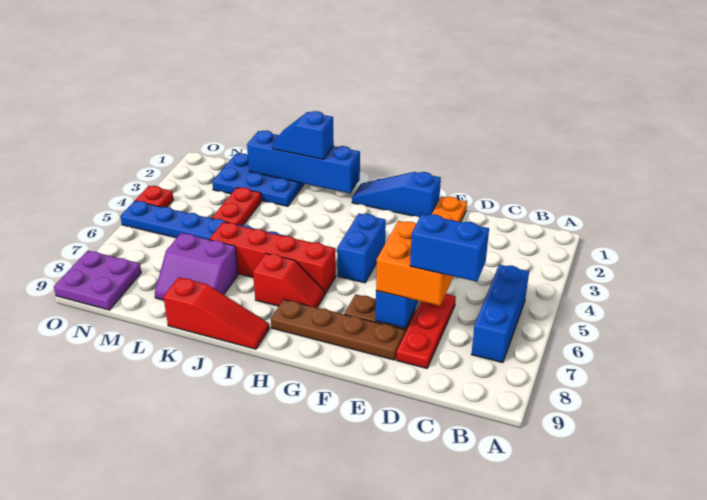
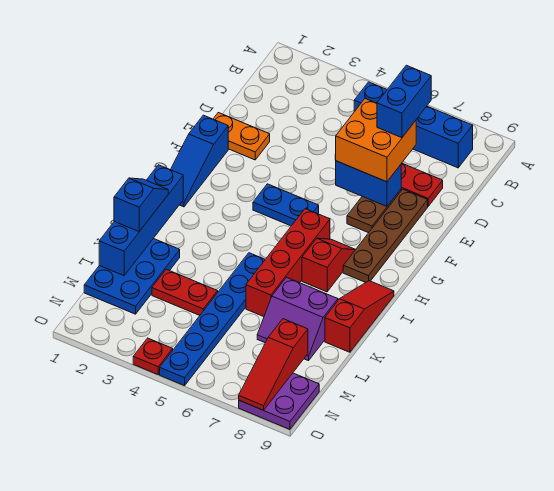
blue brick B5:B7 level 1 -> blue brick B5:B8 level 1
blue brick G4:G5 level 1 -> blue plate G4:G5 level 1
blue slope J1:K1 level 3 top J -> blue slope J1:K1 level 3 top K
purple slope K7:L8 level 1 top 7 -> purple slope K7:L8 level 1 top K
none -> red slope M8:O8 level 2 top M

